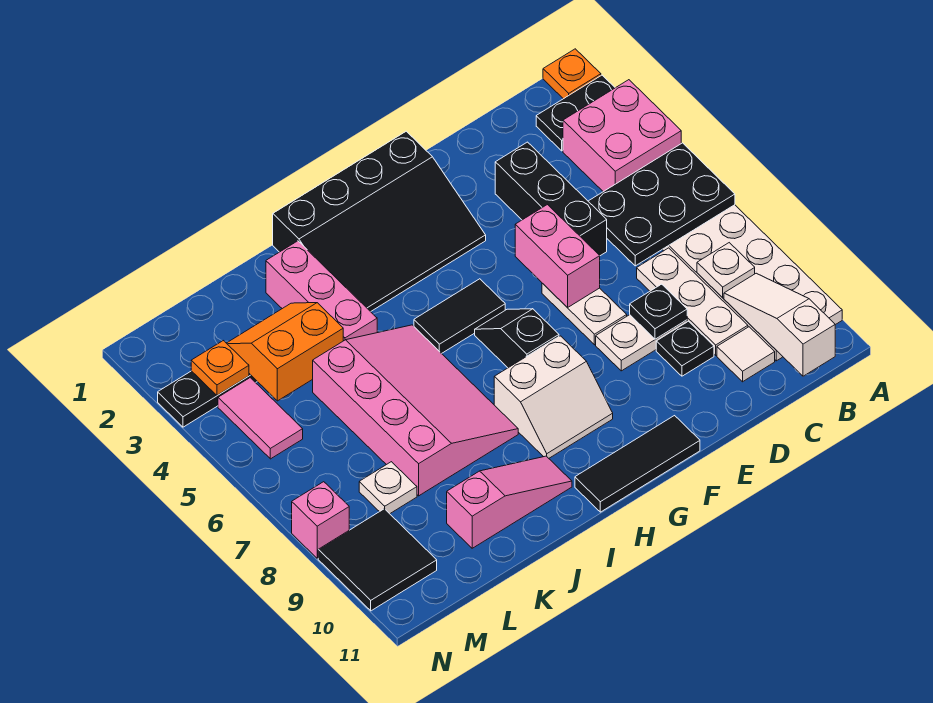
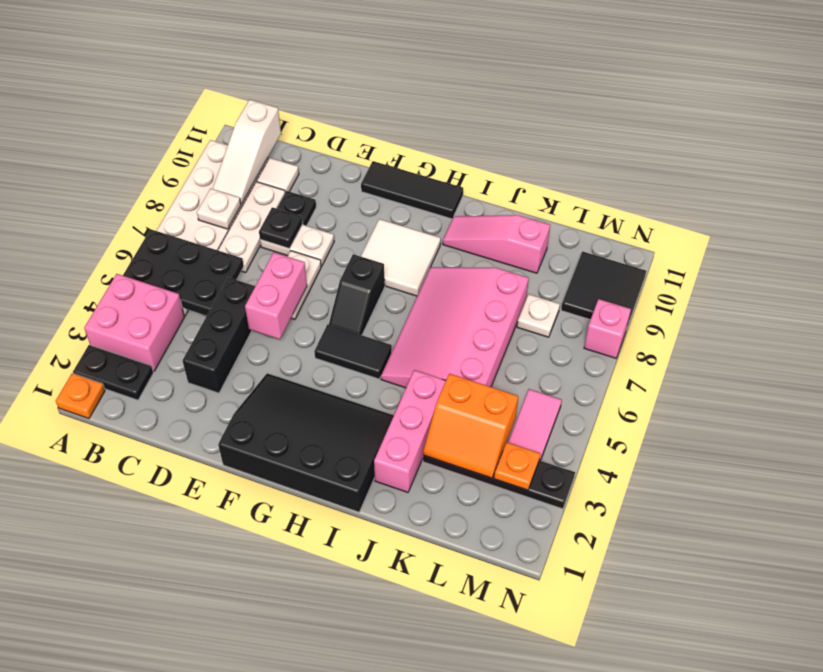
white slope G8:H9 level 1 top 8 -> white tile G8:H9 level 1

